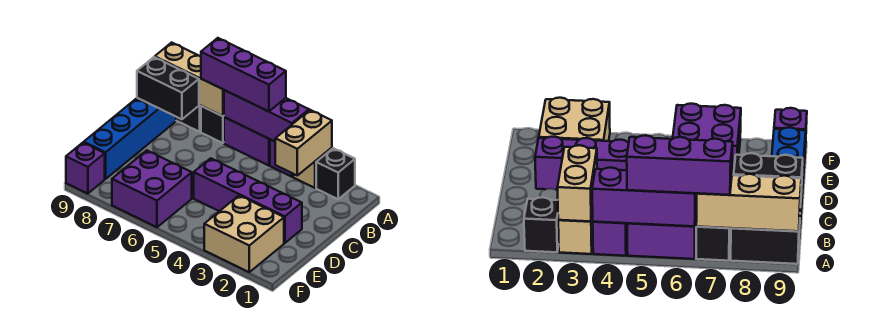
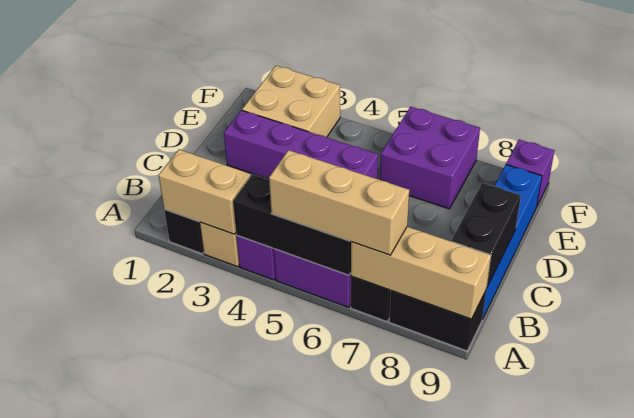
tan brick A3:B3 level 2 -> tan brick A2:A3 level 2
purple brick A4:A6 level 2 -> black brick A4:A6 level 2
purple brick A5:A7 level 3 -> tan brick A5:A7 level 3
black brick B8:B9 level 2 -> black brick B9:C9 level 2

